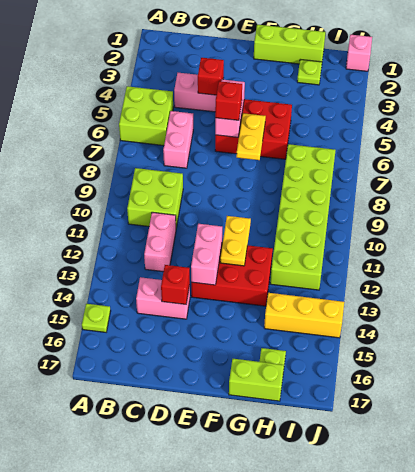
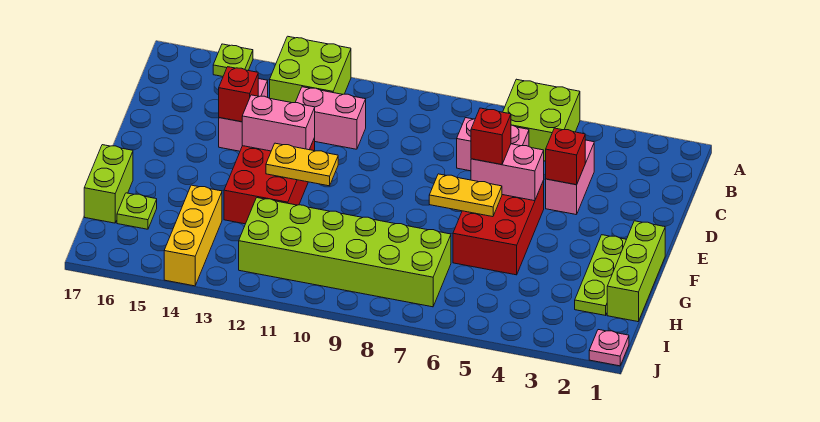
lime brick B9:C10 level 1 -> lime brick A12:B13 level 1
lime plate H2 level 1 -> lime plate F2:H2 level 1
pink brick J1 level 1 -> pink plate J1 level 1

